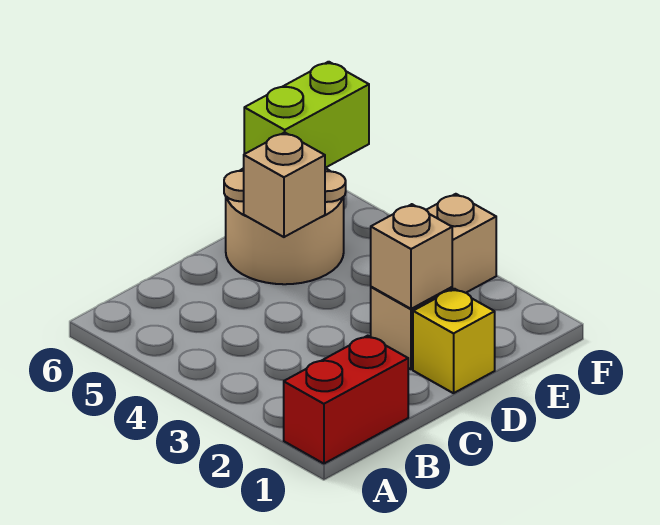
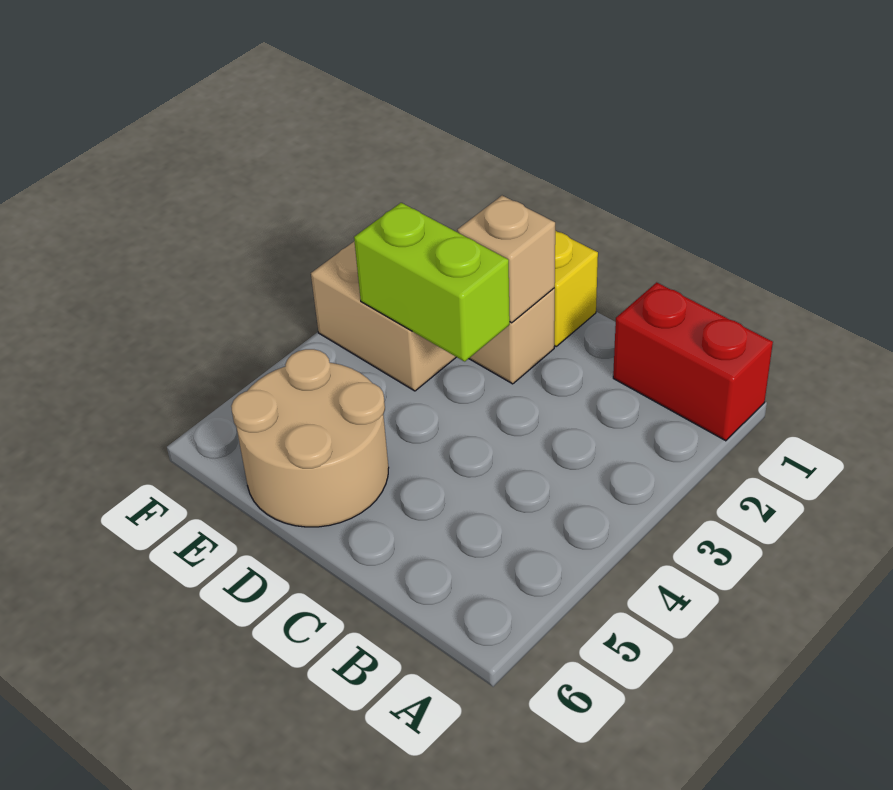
tan brick D5 level 2 -> none
lime brick E6:F6 level 2 -> lime brick D3:E3 level 2

